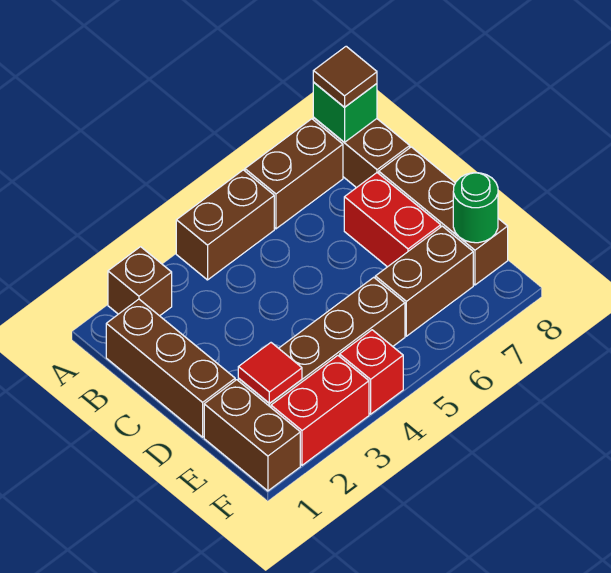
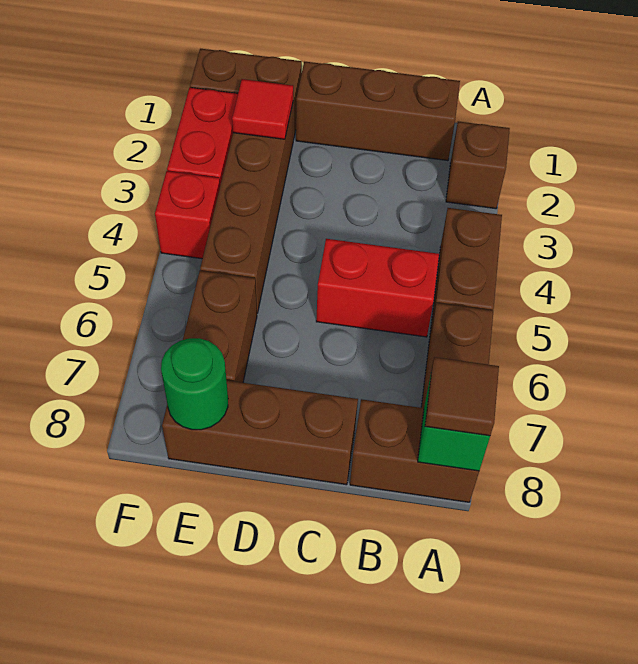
red brick C7:D7 level 1 -> red brick B5:C5 level 1

